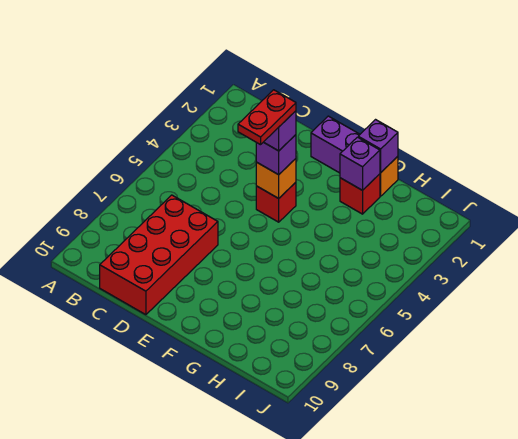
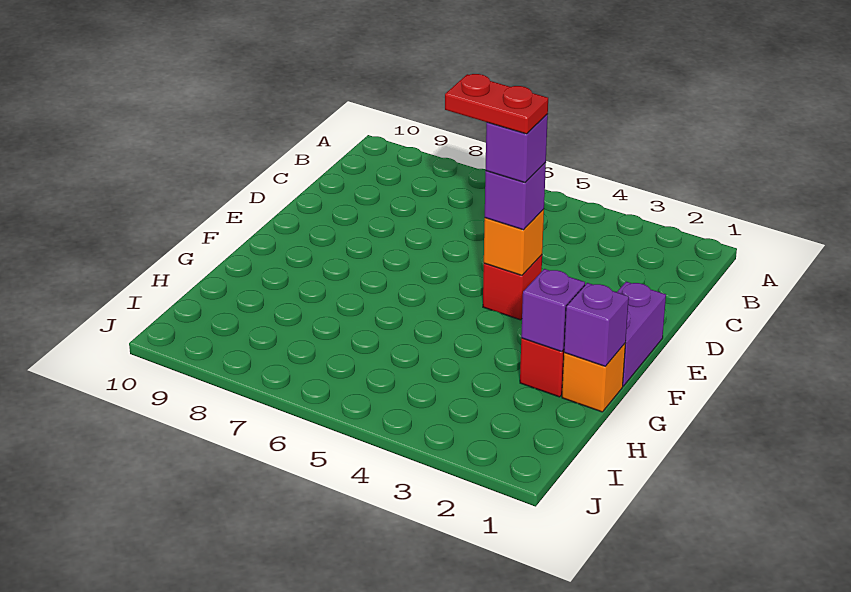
red brick C7:D10 level 1 -> none

